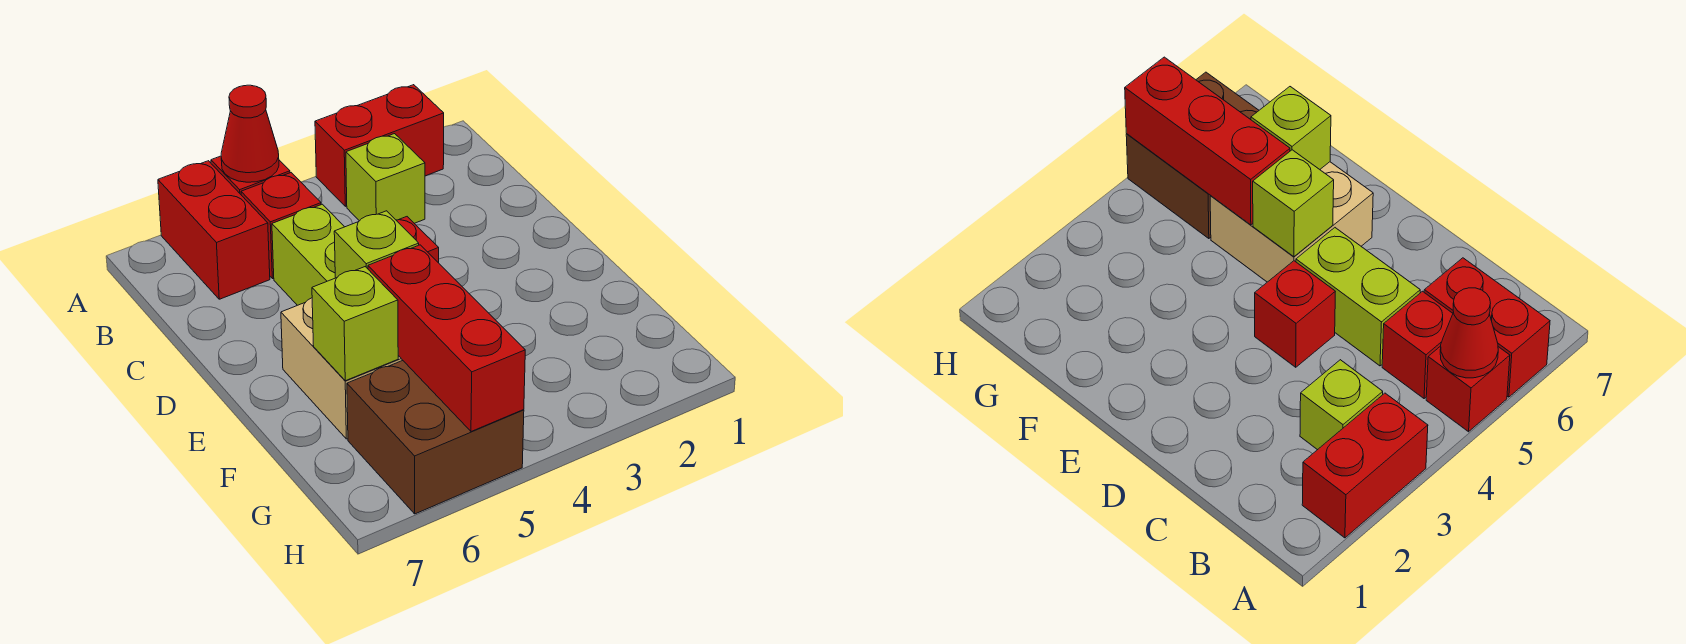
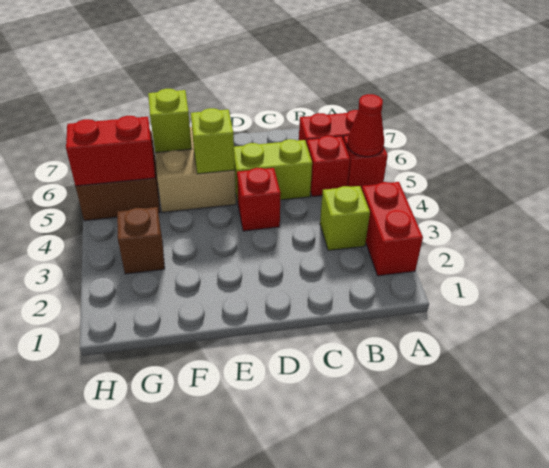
red brick F5:H5 level 2 -> red brick G5:H5 level 2
none -> brown brick G3 level 1

